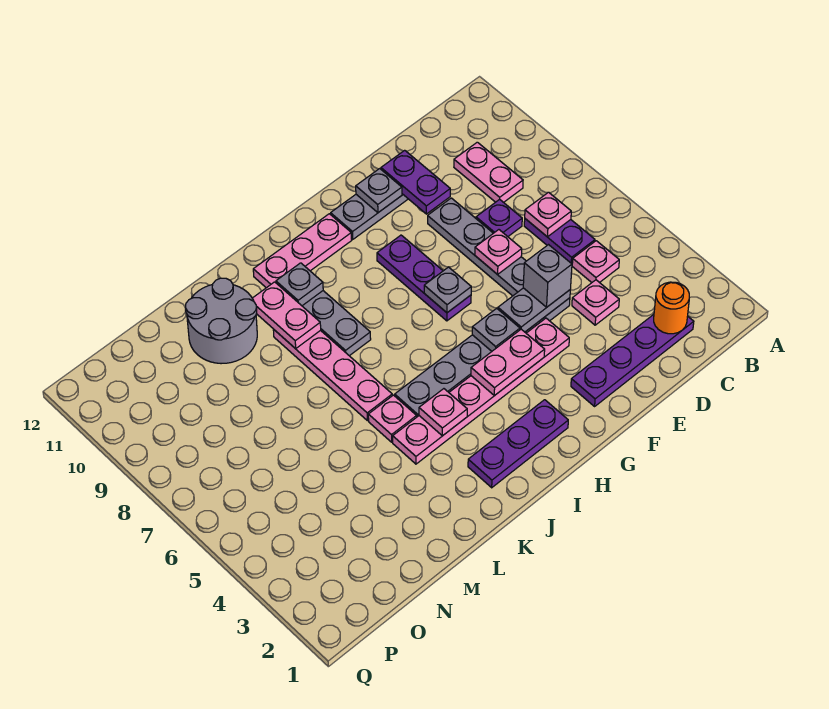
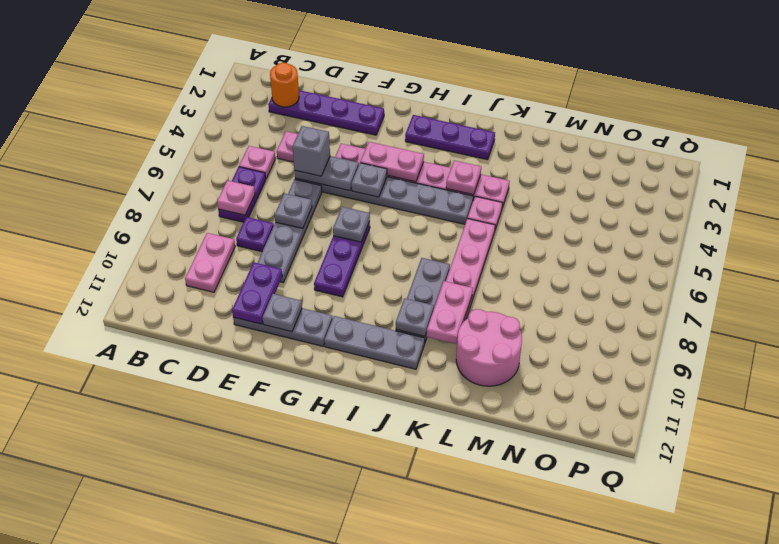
pink plate E7 level 2 -> grey plate E7 level 2
pink plate H11:J11 level 1 -> grey plate H11:J11 level 1
grey round brick L10:M11 level 1 -> pink round brick L10:M11 level 1

